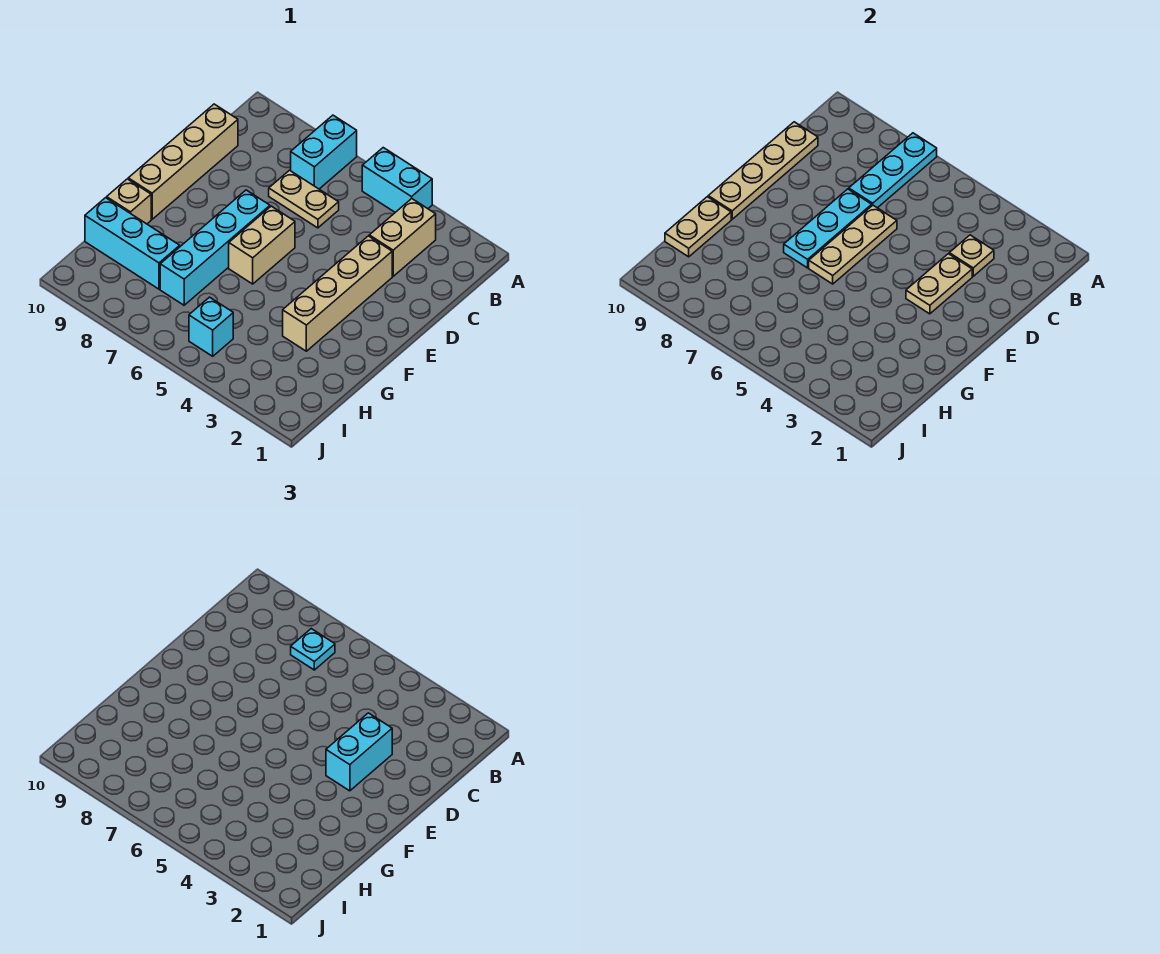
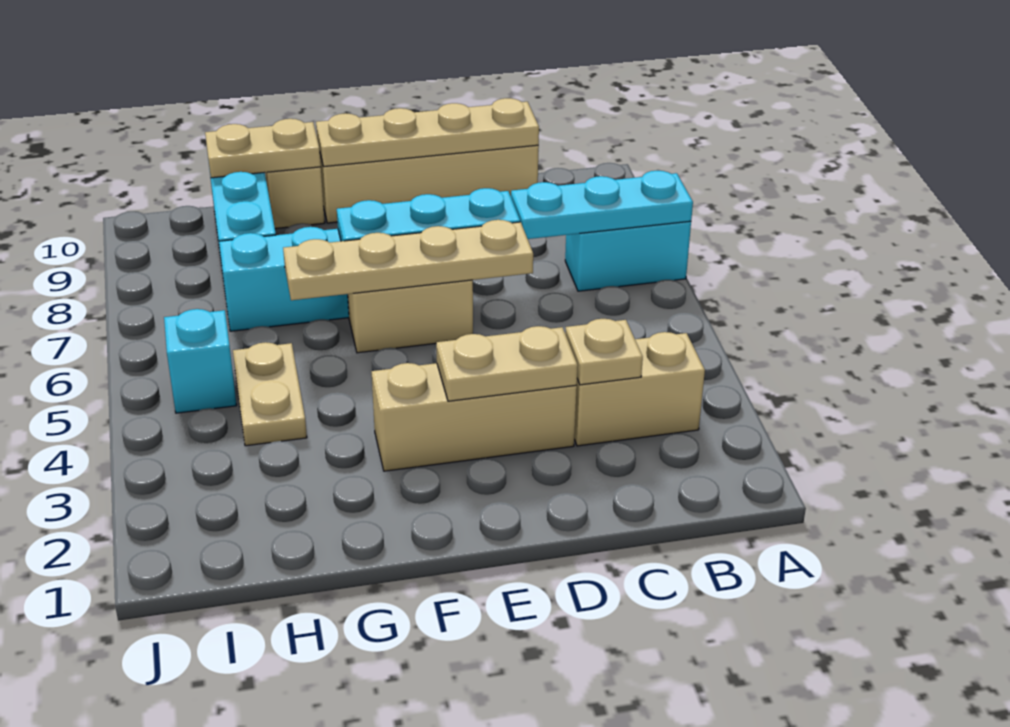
cyan brick A4:A5 level 1 -> none
cyan plate B7 level 3 -> none
tan plate C6:C7 level 1 -> tan plate H4:H5 level 1
tan brick D3:G3 level 1 -> tan brick D3:F3 level 1
cyan brick D3:E3 level 3 -> none
tan plate D6:F6 level 2 -> tan plate D6:G6 level 2

